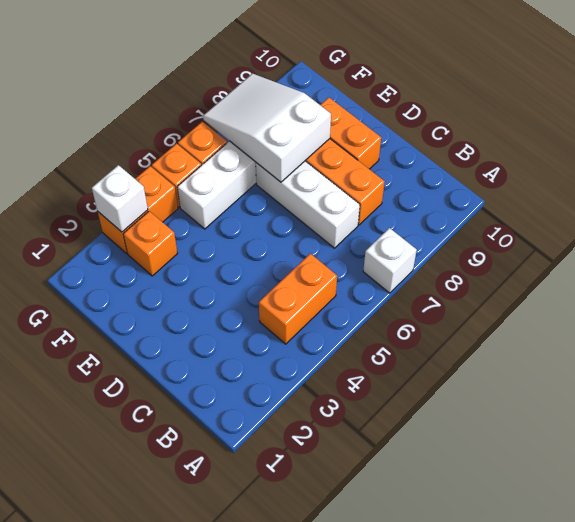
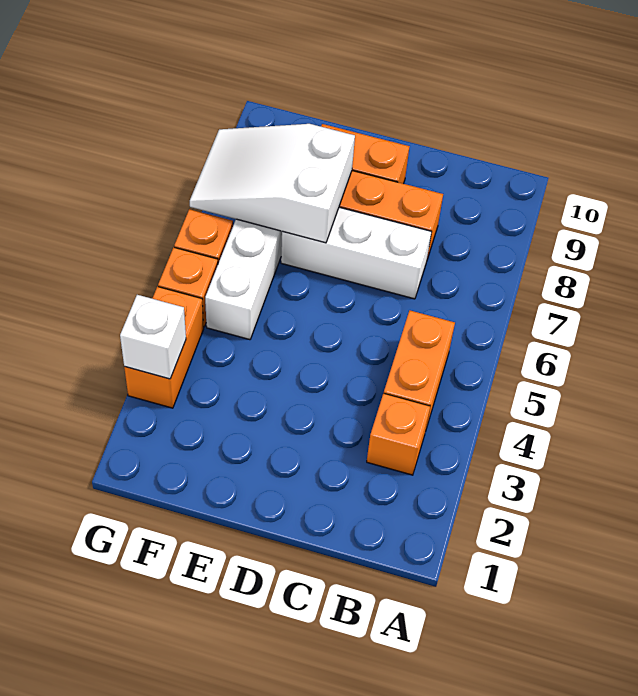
white brick A7 level 1 -> none
orange brick F3 level 1 -> orange brick B3 level 1

